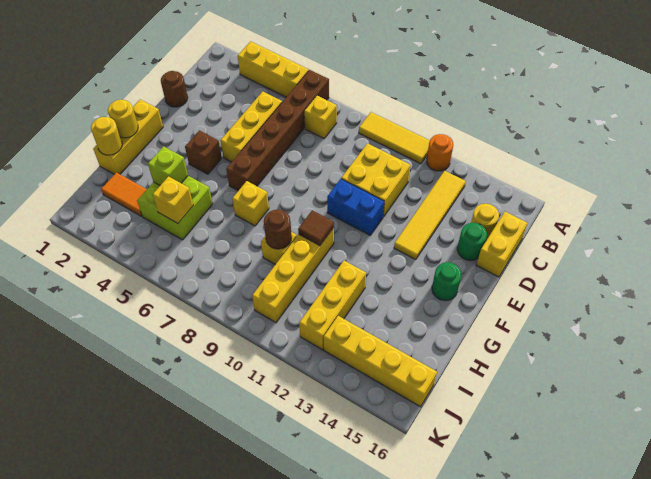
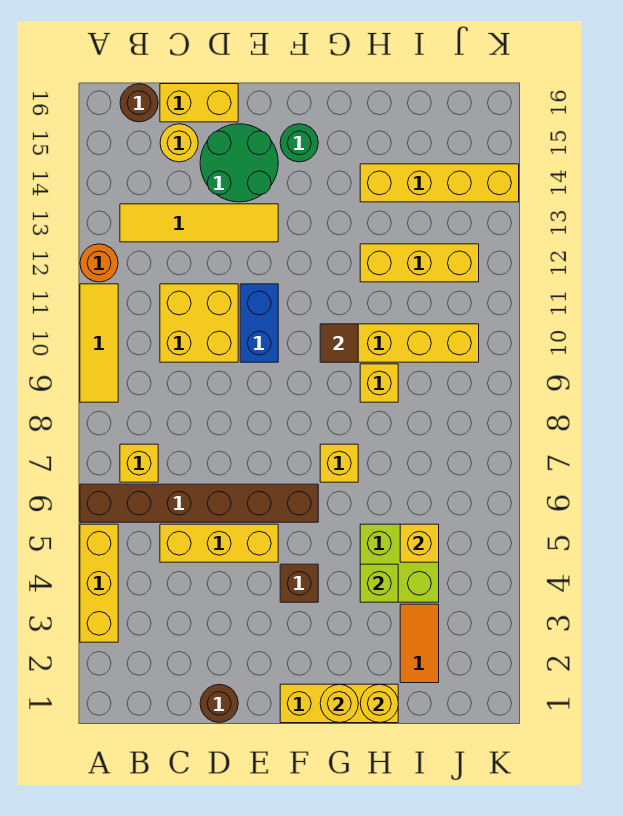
green round brick D15 level 1 -> green round brick D14:E15 level 1
brown round brick H9 level 2 -> brown round brick B16 level 1
yellow brick J13:J16 level 1 -> yellow brick H14:K14 level 1

